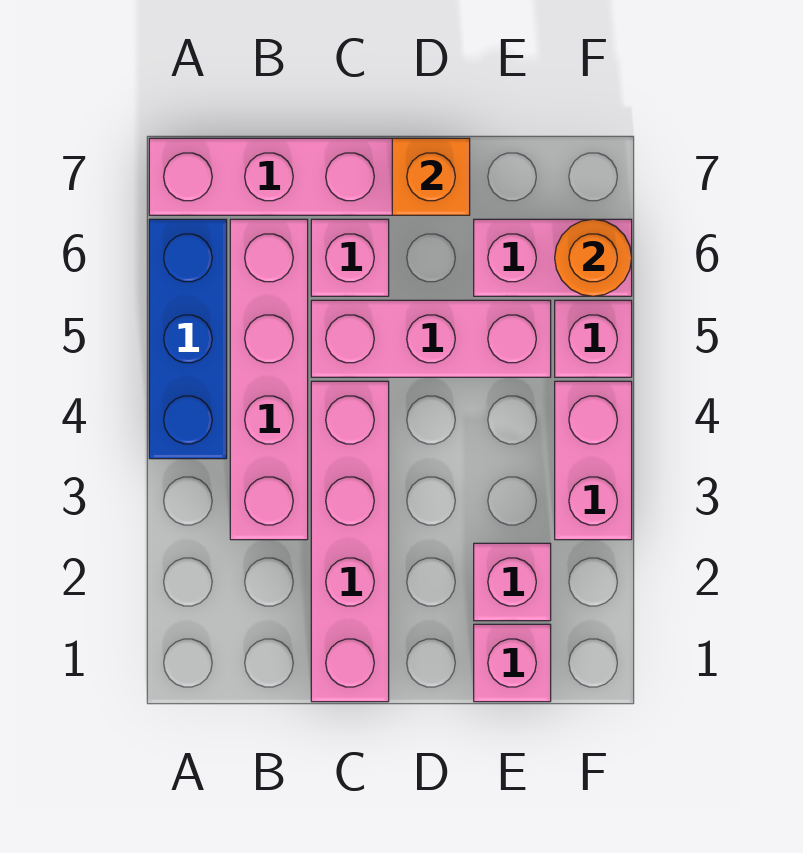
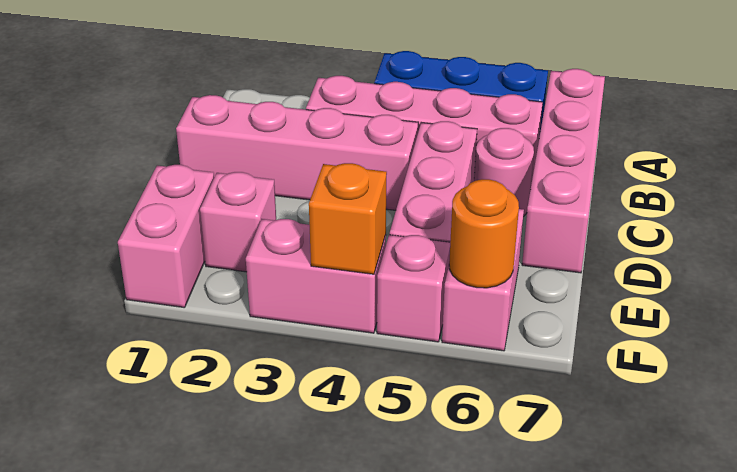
pink brick C6 level 1 -> pink round brick C6 level 1
orange brick D7 level 2 -> orange brick F4 level 2
pink brick E1 level 1 -> pink brick E1:F1 level 1

